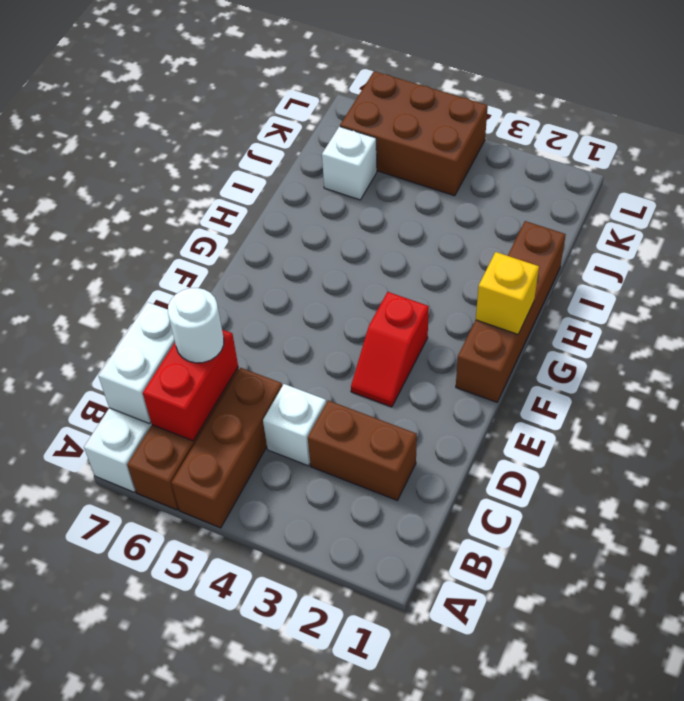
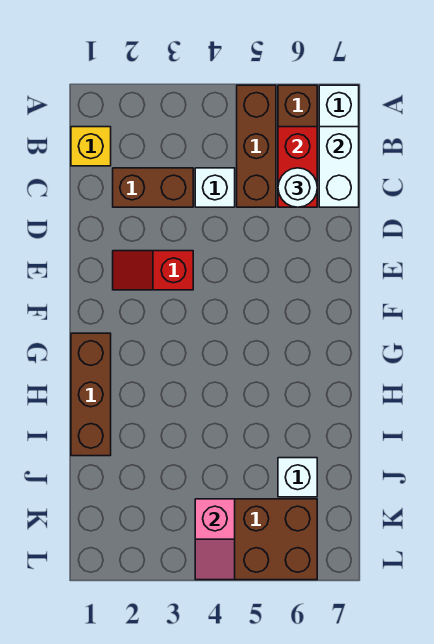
red slope E3:F3 level 1 top F -> red slope E2:E3 level 1 top 3
brown brick F1:I1 level 1 -> brown brick G1:I1 level 1
yellow brick G1 level 2 -> yellow brick B1 level 1
none -> pink slope K4:L4 level 2 top K

